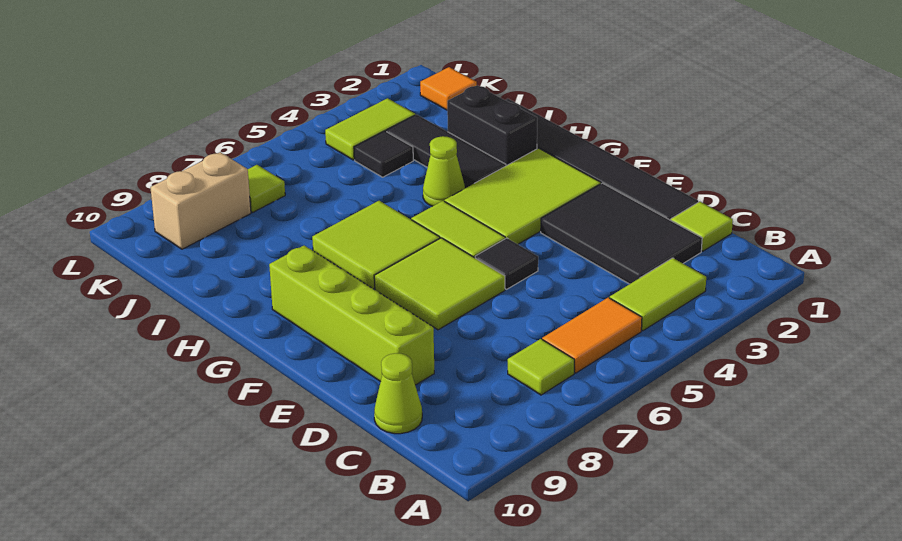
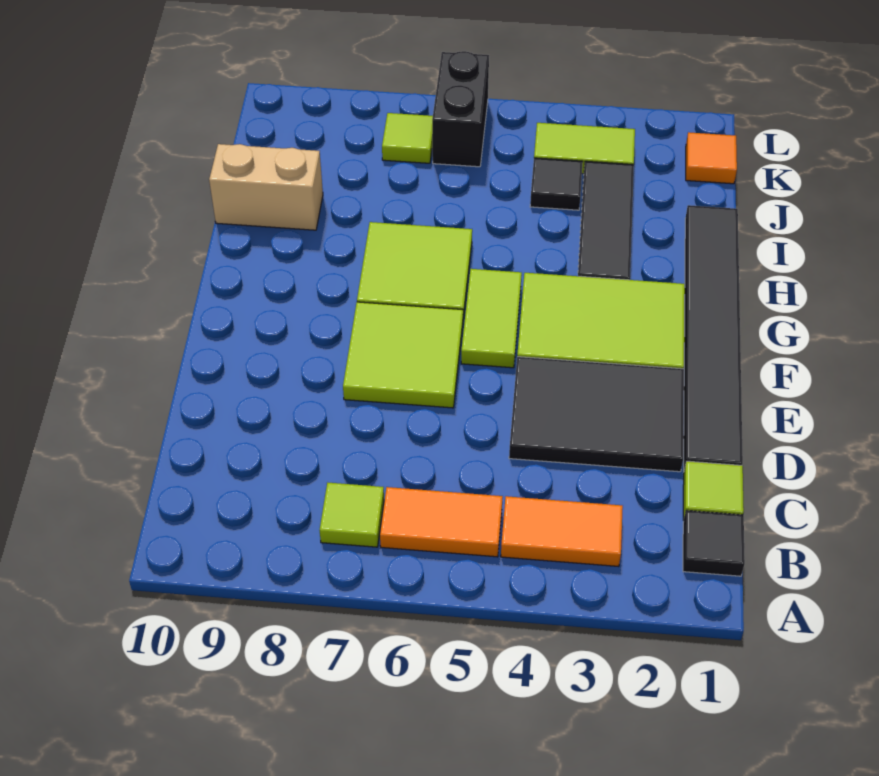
lime tile B3:B4 level 1 -> orange tile B3:B4 level 1
black tile C2:E3 level 1 -> black tile D2:E4 level 1
lime cone C10 level 1 -> none
lime brick D9:G9 level 1 -> none
black tile E5 level 1 -> black tile B1 level 1
black brick H2:I2 level 1 -> black brick K6:L6 level 1
lime cone H4 level 1 -> none
tan brick K8:K9 level 1 -> tan brick I9:I10 level 1

